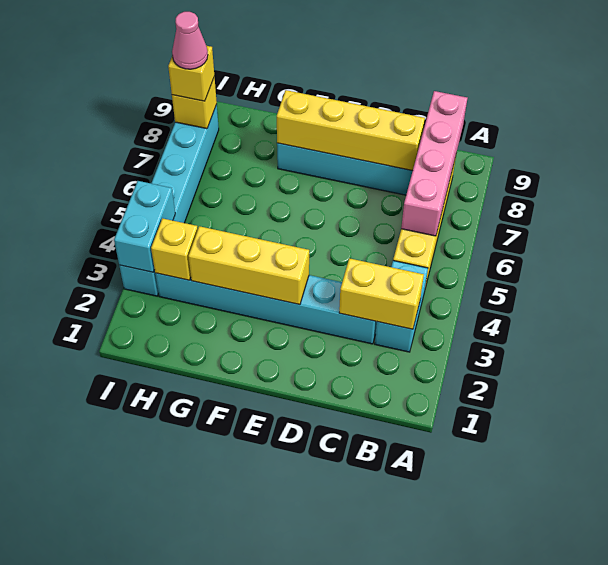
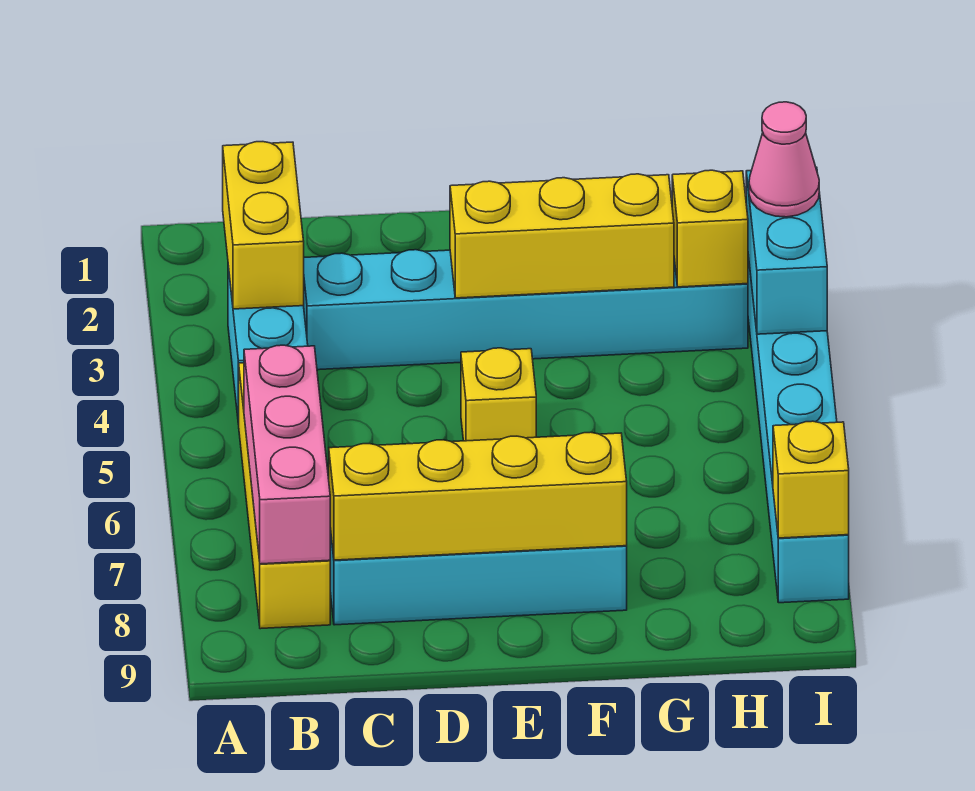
yellow brick B3:C3 level 2 -> yellow brick B2:B3 level 2
pink brick B6:B9 level 2 -> pink brick B6:B8 level 2
yellow brick I8 level 3 -> yellow brick E5 level 1
pink cone I8 level 4 -> pink cone I3 level 3

